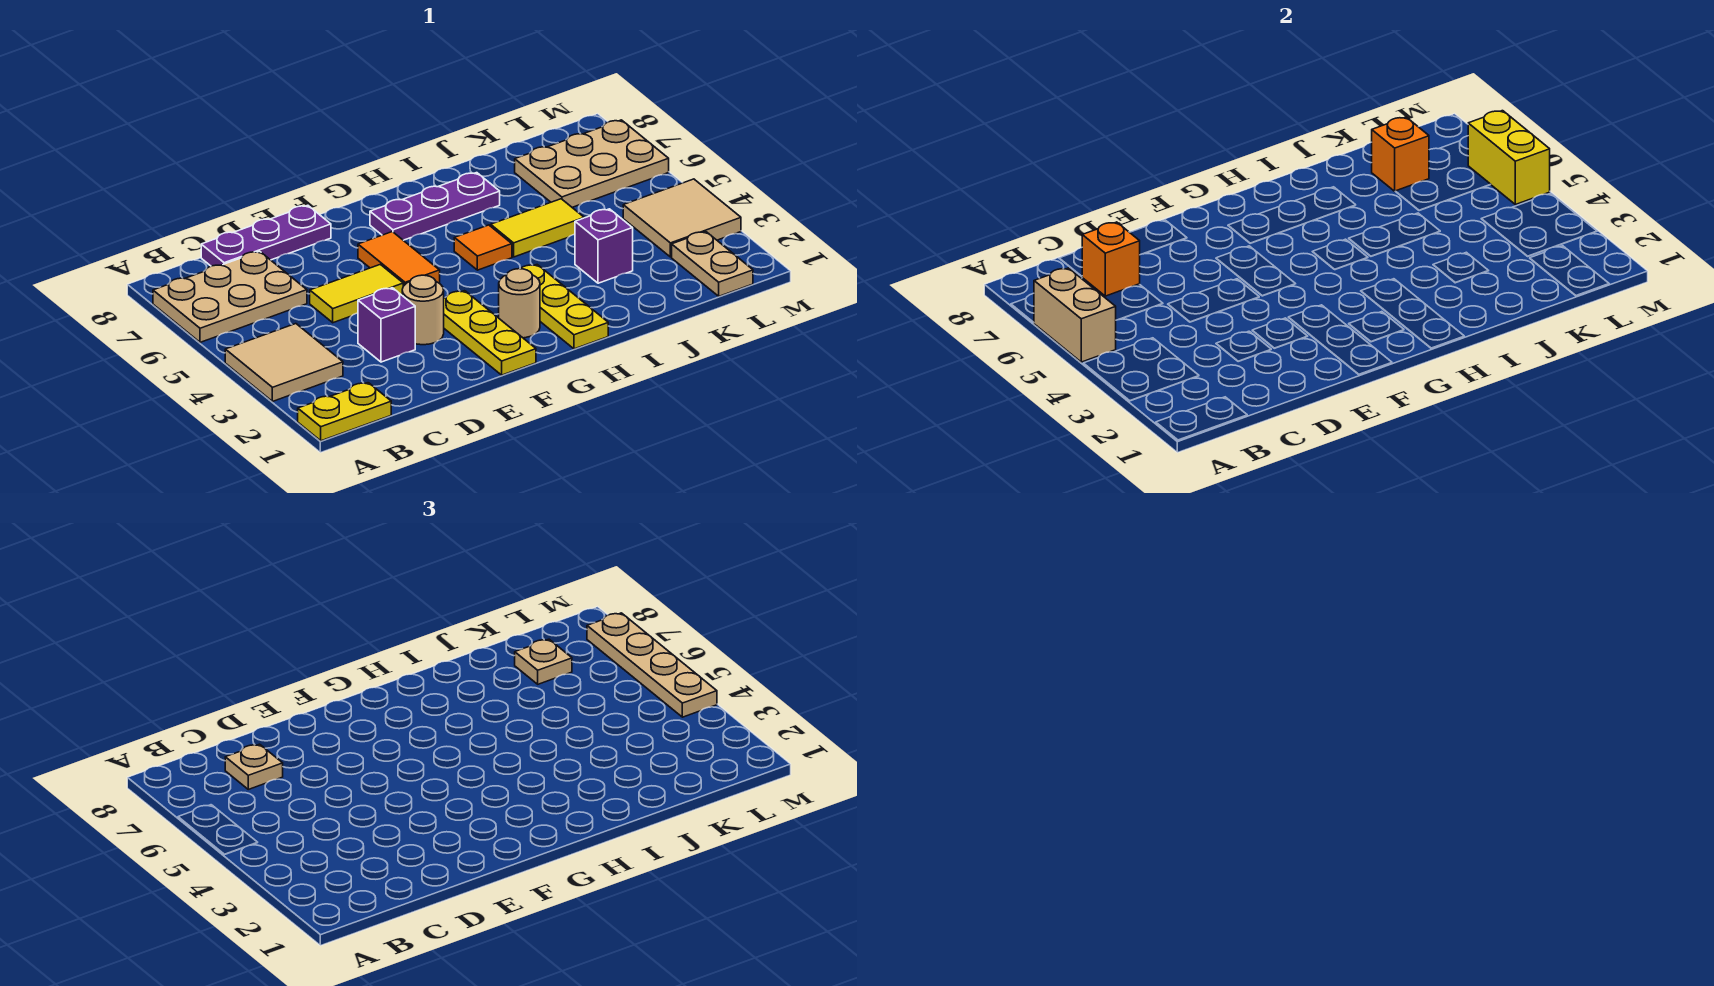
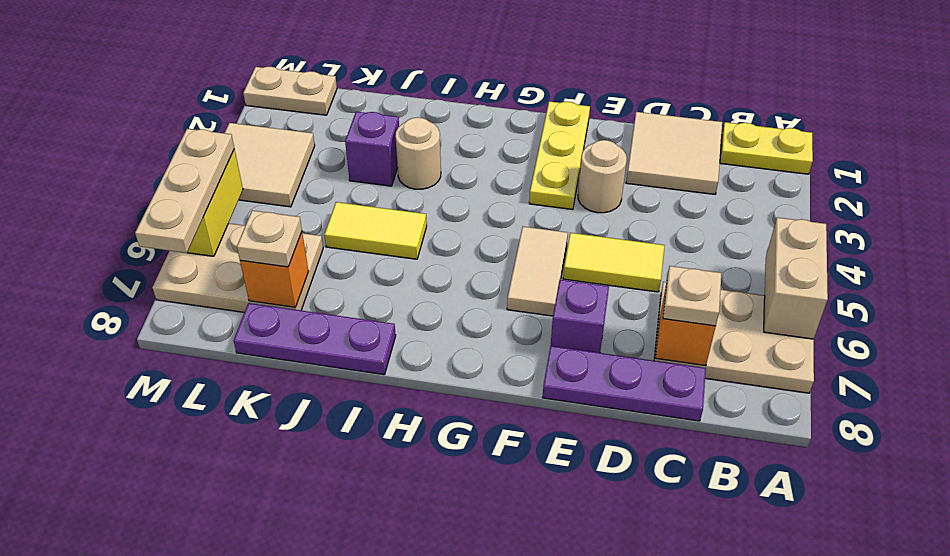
tan tile A3:B4 level 1 -> tan tile C1:D2 level 1
purple brick D3 level 1 -> purple brick E7 level 1
orange tile F5:F6 level 1 -> tan tile F5:F6 level 1
tan round brick G2 level 1 -> tan round brick I3 level 1
purple plate G7:I7 level 1 -> purple plate I8:K8 level 1
yellow plate H1:H3 level 1 -> none
orange tile H5 level 1 -> none
tan plate L1:L2 level 1 -> tan plate L1:M1 level 1
tan plate M4:M7 level 3 -> tan plate M5:M7 level 3

